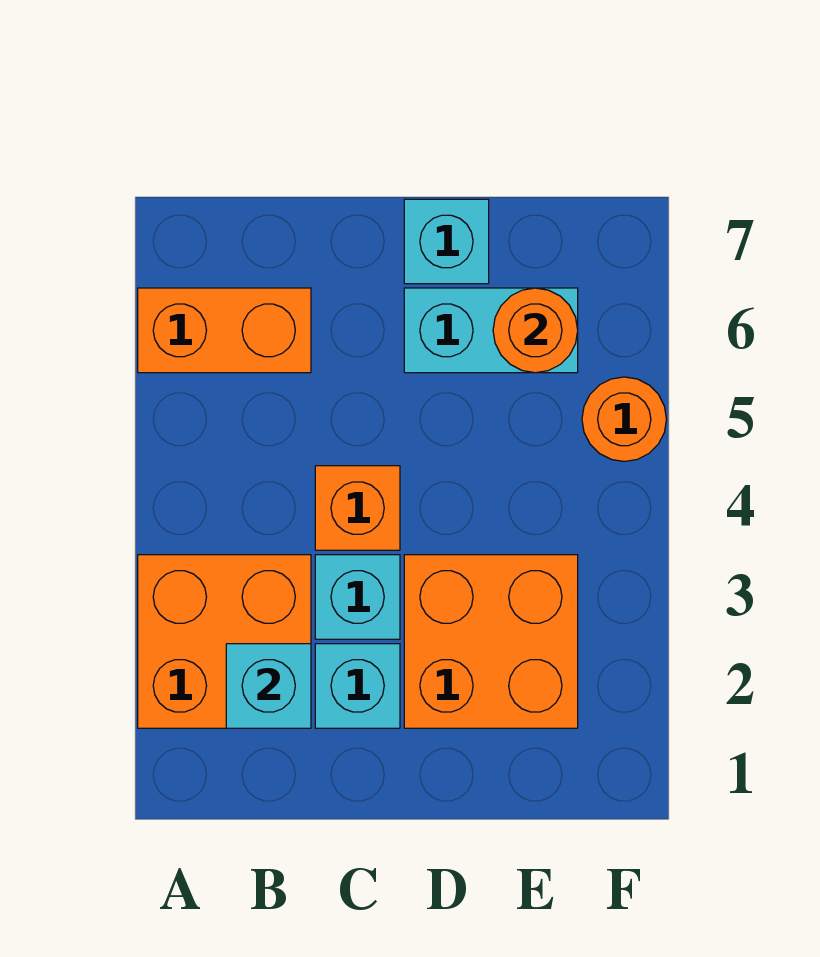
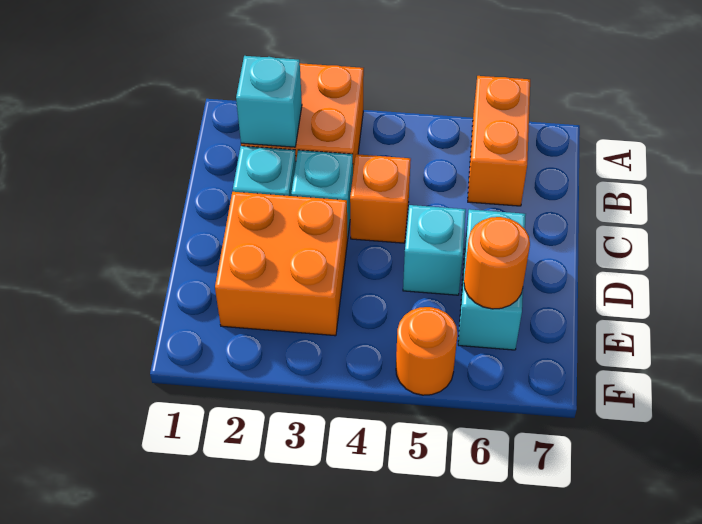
cyan brick D7 level 1 -> cyan brick D5 level 1

